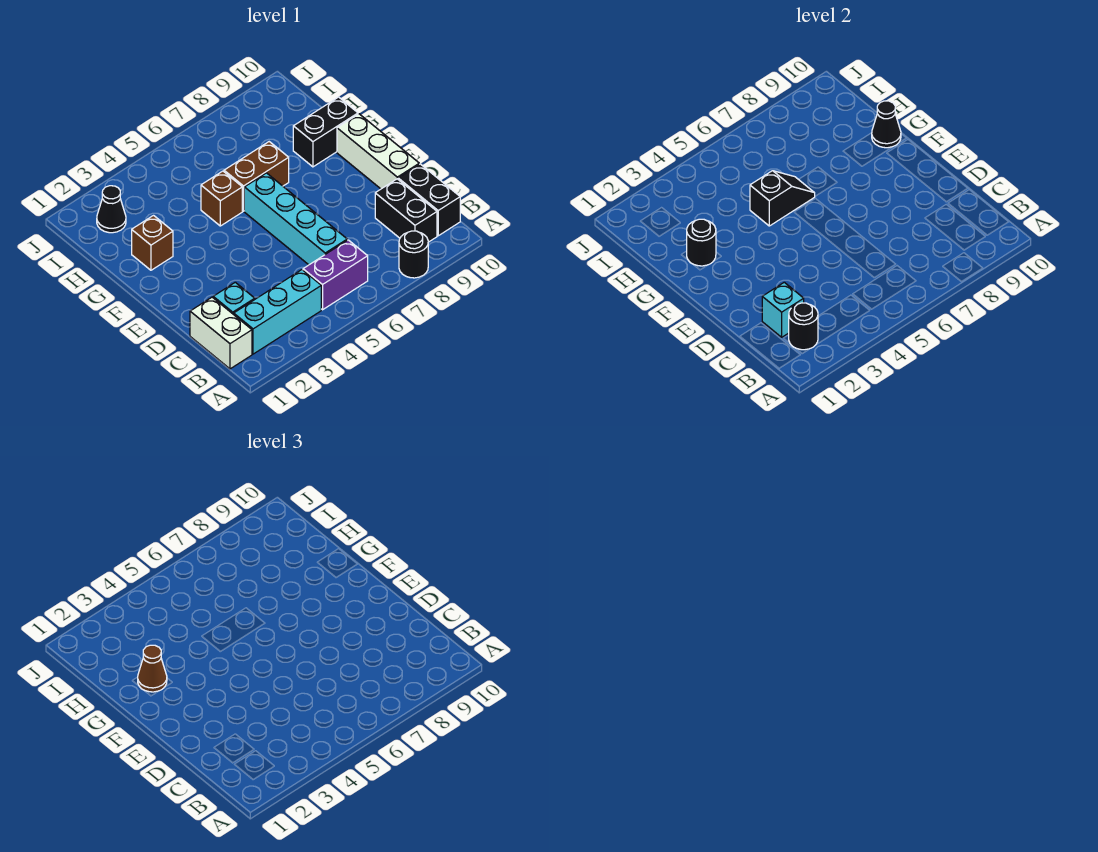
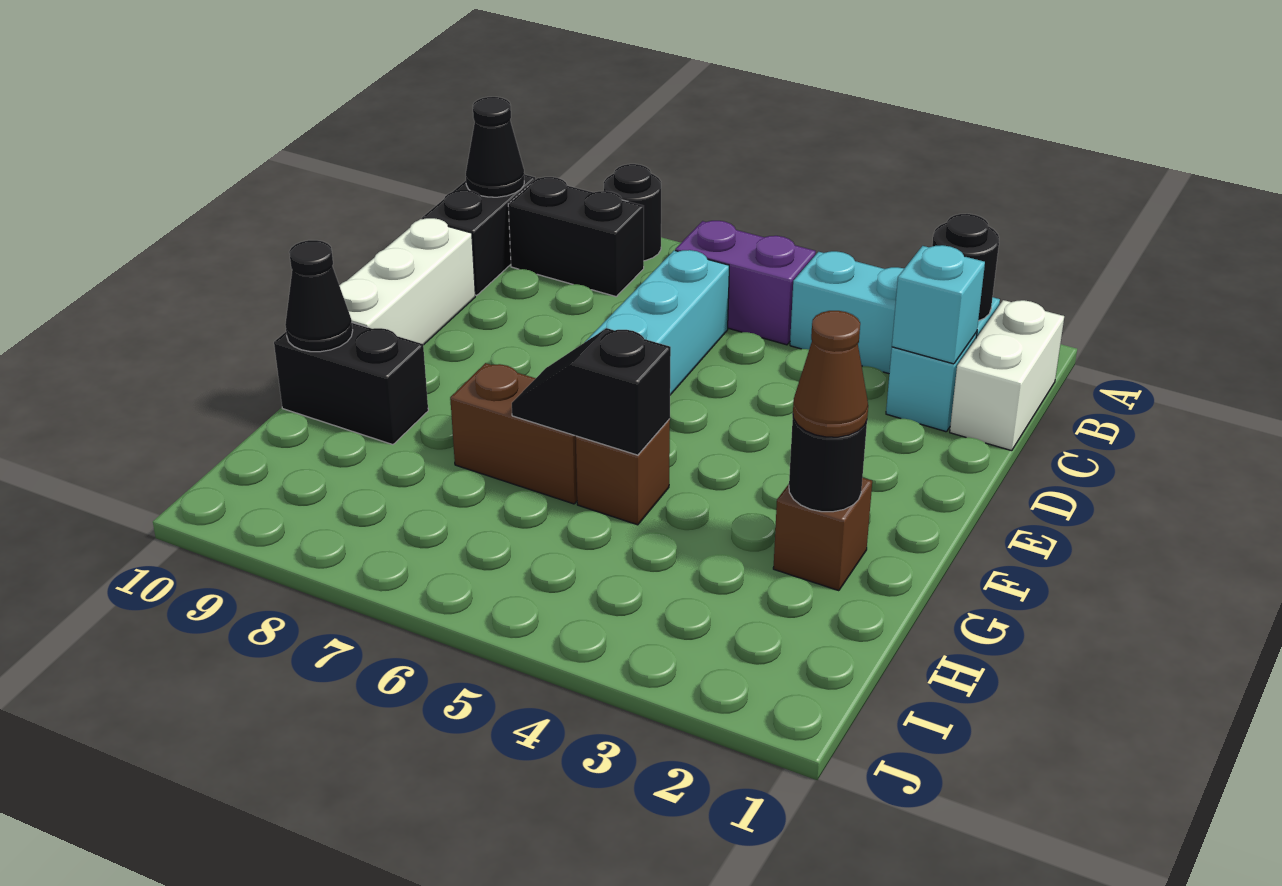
black brick B9:C9 level 1 -> black brick B8:B9 level 1
black cone I2 level 1 -> black cone B10 level 2

